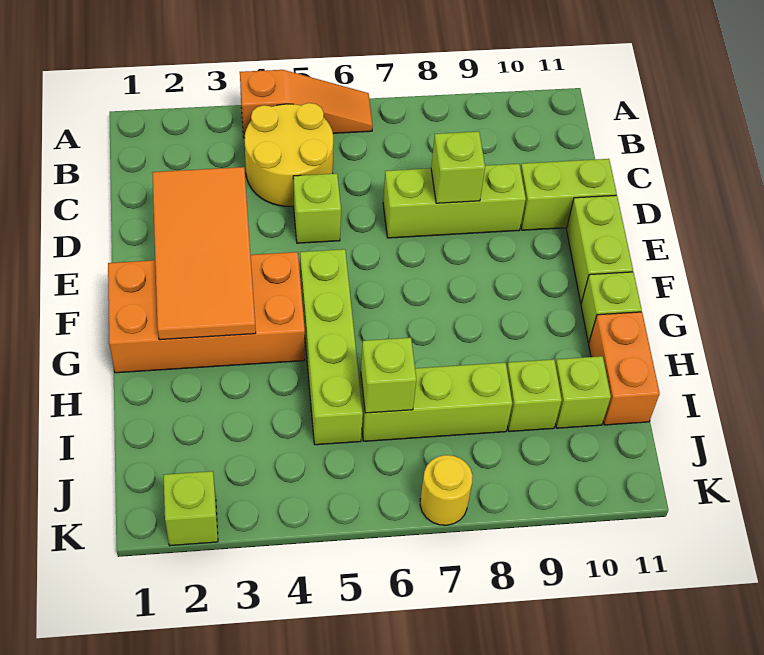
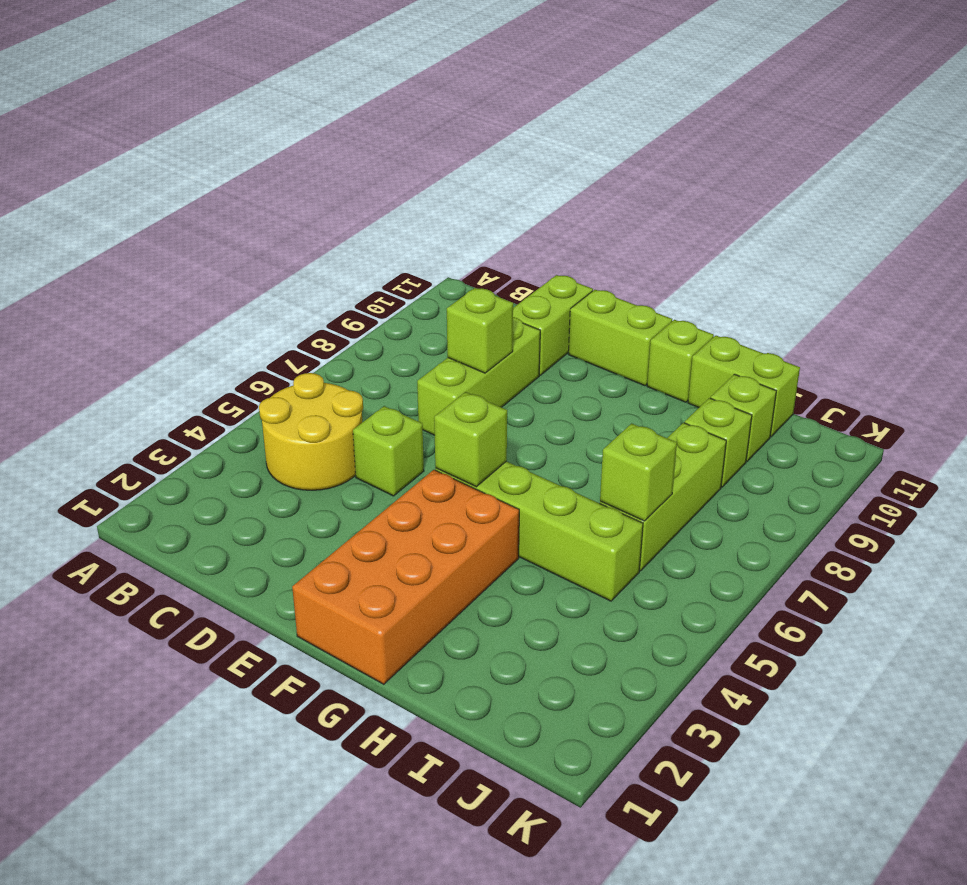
orange slope A4:A6 level 1 top 4 -> none
orange tile D2:G3 level 2 -> none
orange brick H11:I11 level 1 -> lime brick H11:I11 level 1
lime brick K2 level 1 -> lime brick F5 level 2
yellow round brick K7 level 1 -> none

